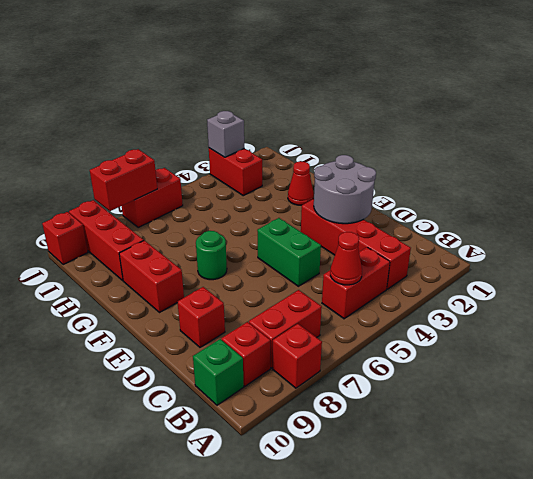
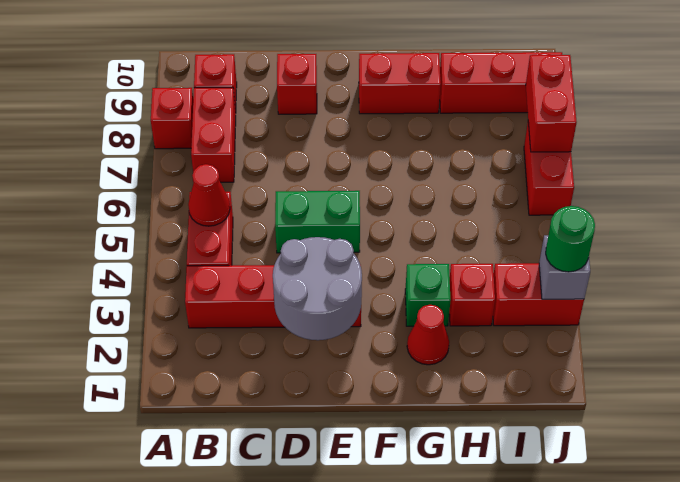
green brick B10 level 1 -> green brick G3 level 1
green round brick F7 level 1 -> green round brick J3 level 3
red brick J10 level 1 -> red brick H3 level 1

